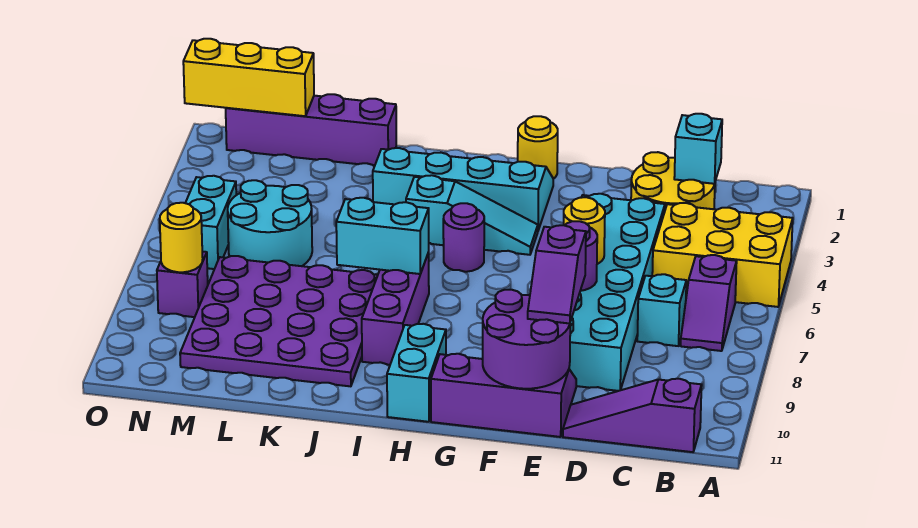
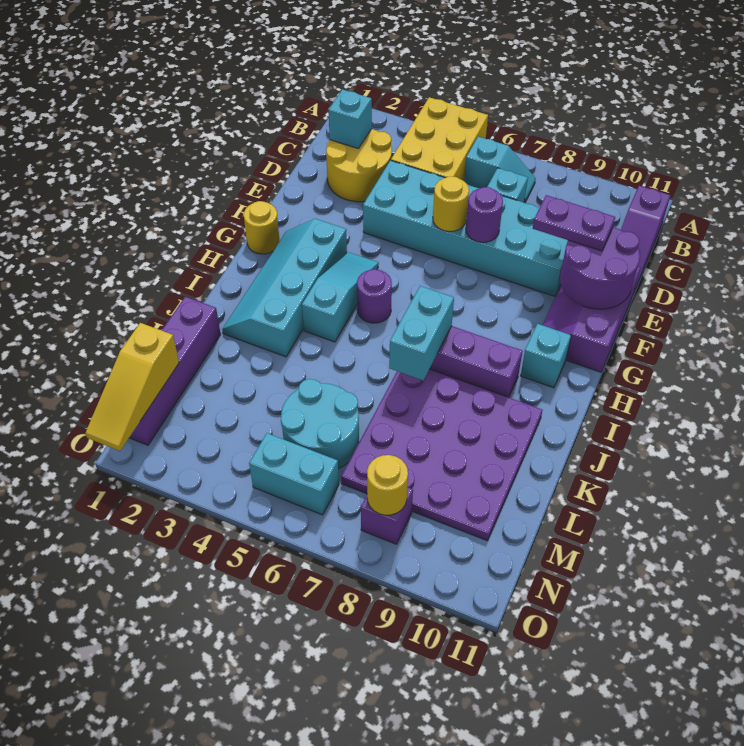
purple slope B6:B7 level 1 top 6 -> cyan slope B6:B7 level 1 top 6
purple slope E9:E10 level 3 top 9 -> purple plate E9:E10 level 3
cyan brick H10:H11 level 1 -> cyan brick H10 level 1
yellow brick M1:O1 level 2 -> yellow slope M1:O1 level 2 top M

